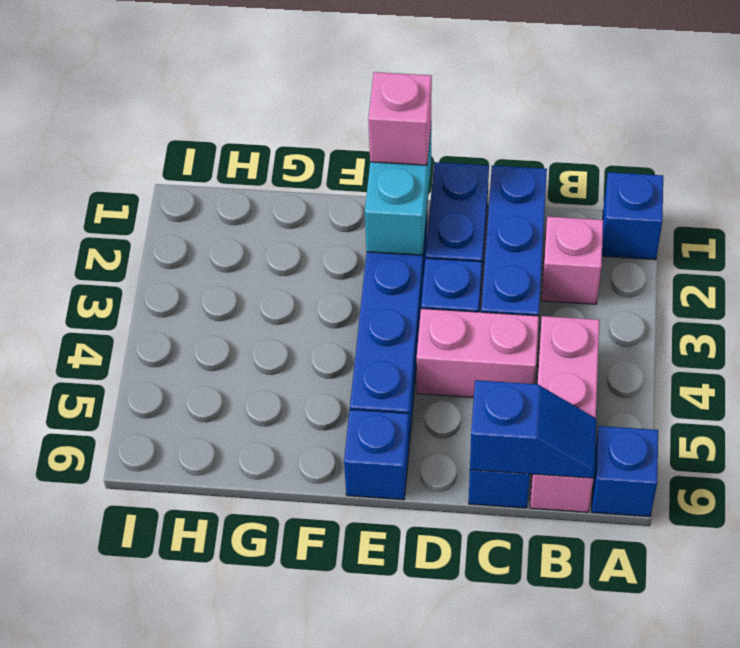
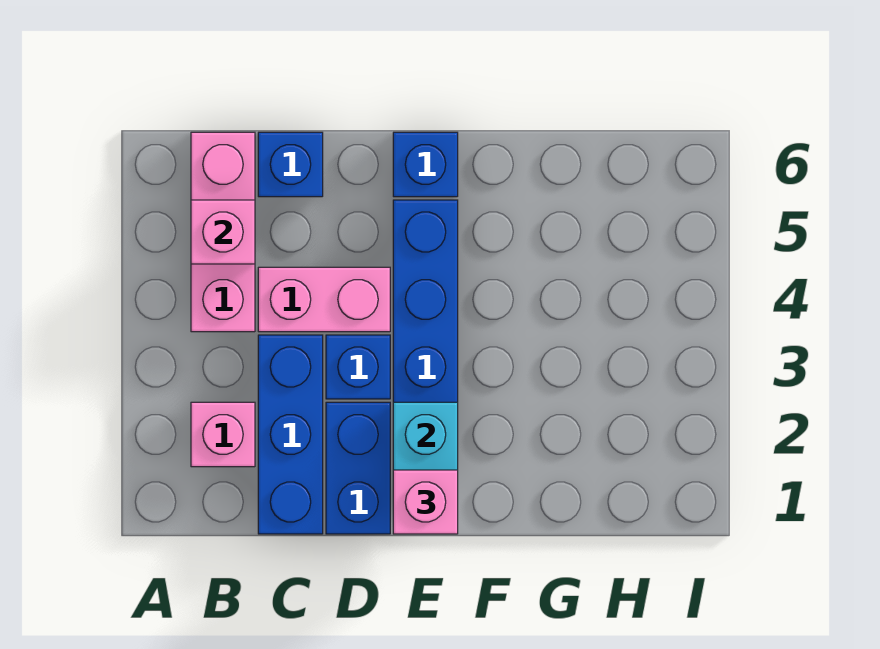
blue brick A1 level 1 -> none
blue brick A6 level 1 -> none
none -> pink brick B5 level 2
blue slope B6:C6 level 2 top C -> none

